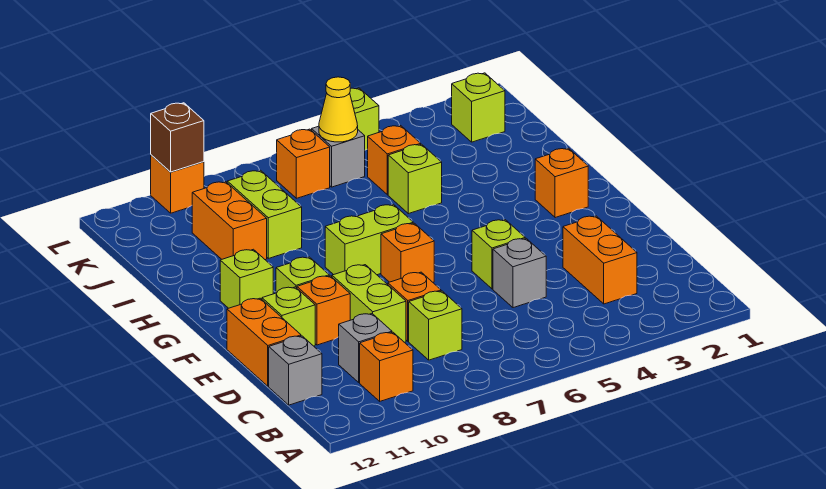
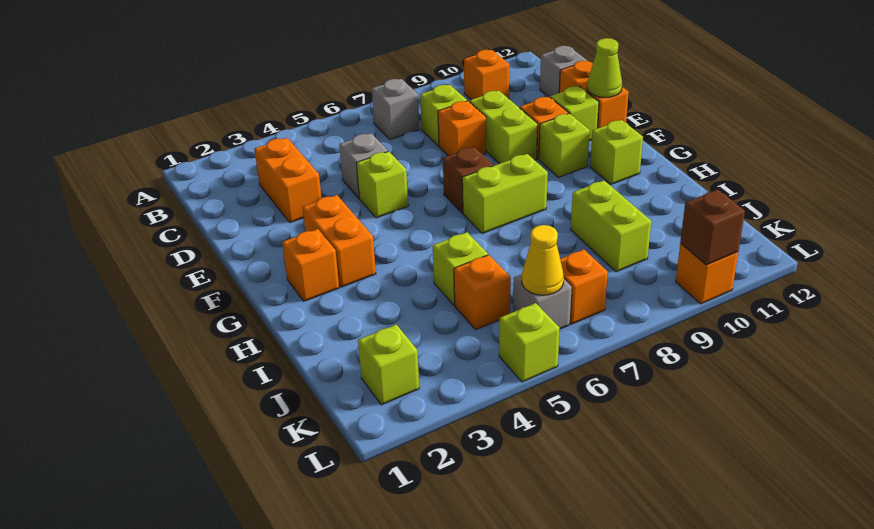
grey brick C10 level 1 -> grey brick B7 level 1
none -> lime cone E12 level 2
orange brick F7 level 1 -> brown brick F7 level 1
orange brick I10:J10 level 1 -> orange brick F3:G3 level 1

